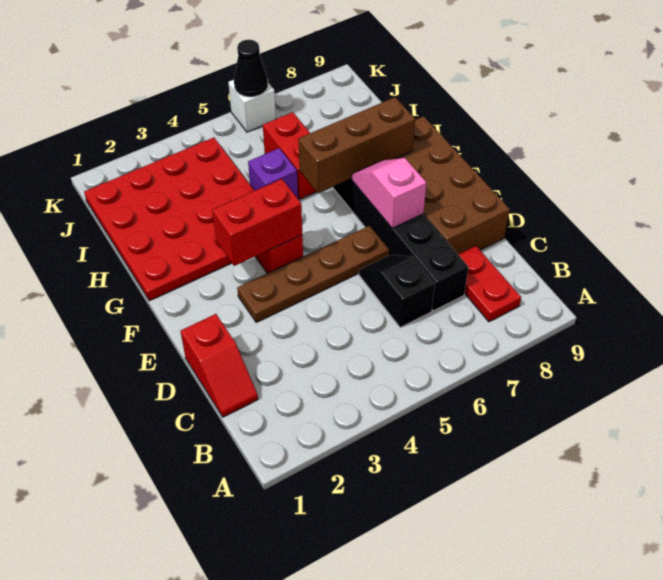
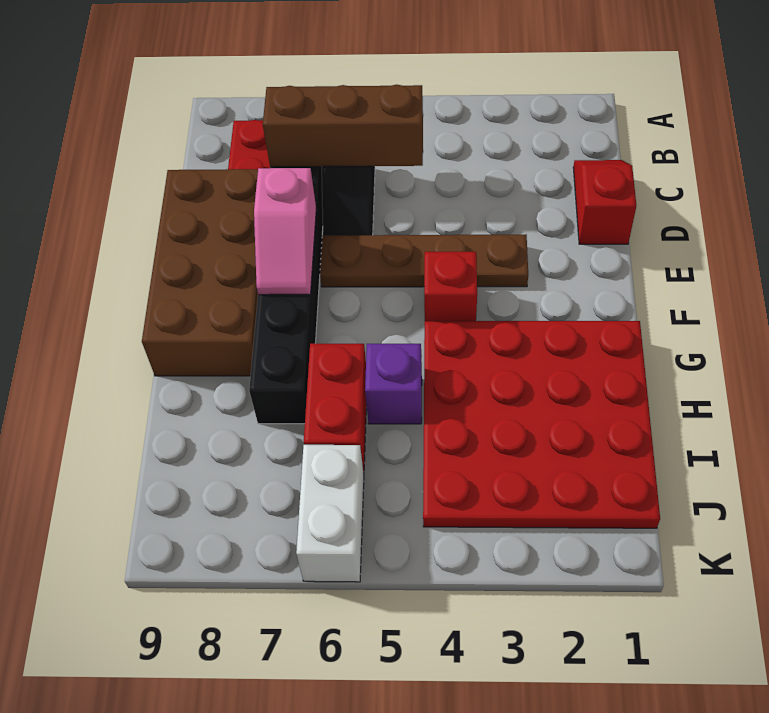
red brick F3:F4 level 2 -> none
brown brick G6:G8 level 2 -> brown brick C5:C7 level 2
white brick K6 level 1 -> white brick J6:K6 level 1
black cone K6 level 2 -> none

